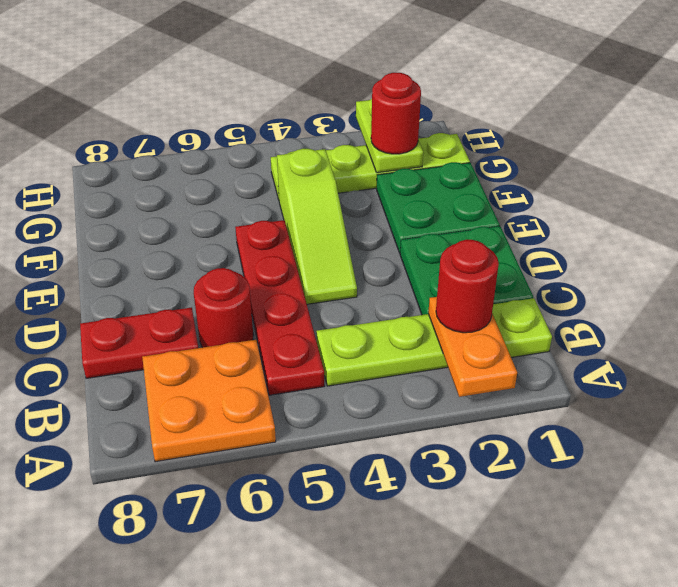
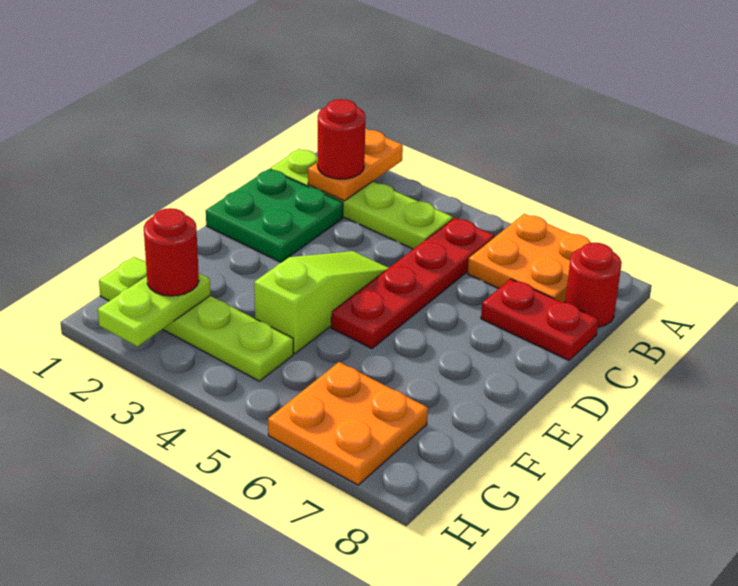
red round brick C6 level 1 -> red round brick B8 level 1
green plate E1:F2 level 1 -> none
none -> orange plate G6:H7 level 1

